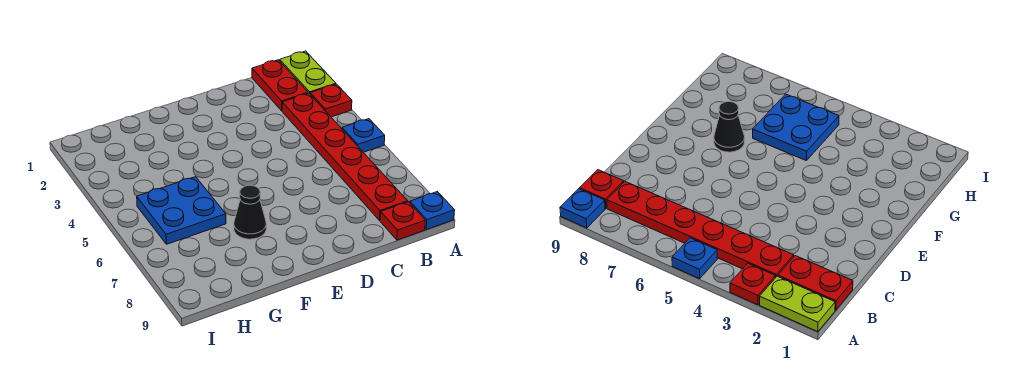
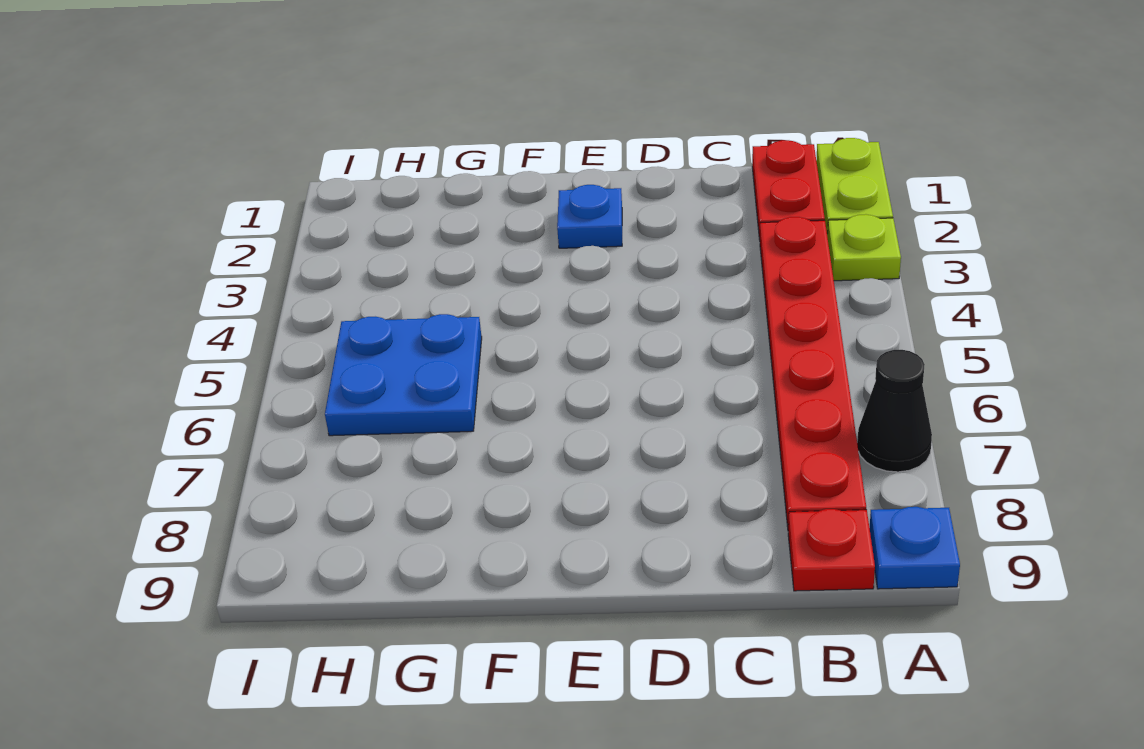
red plate A3 level 1 -> lime plate A3 level 1
blue plate A5 level 1 -> blue plate E2 level 1
black cone F7 level 1 -> black cone A7 level 1

